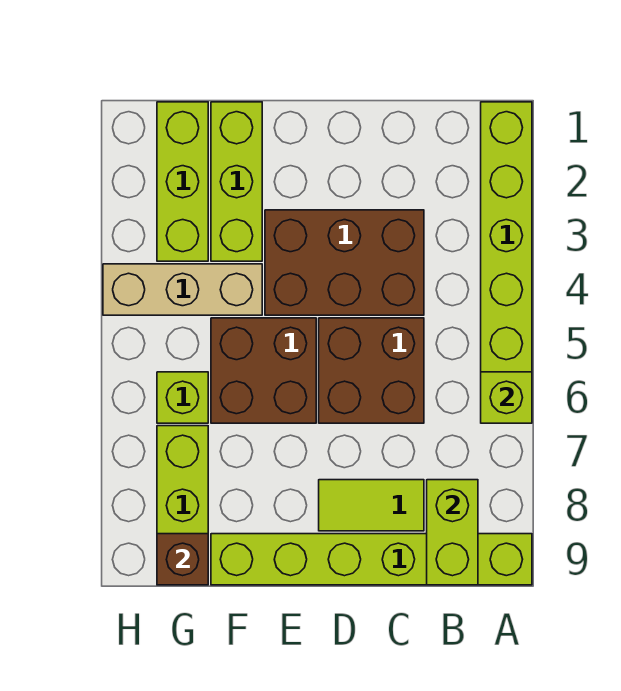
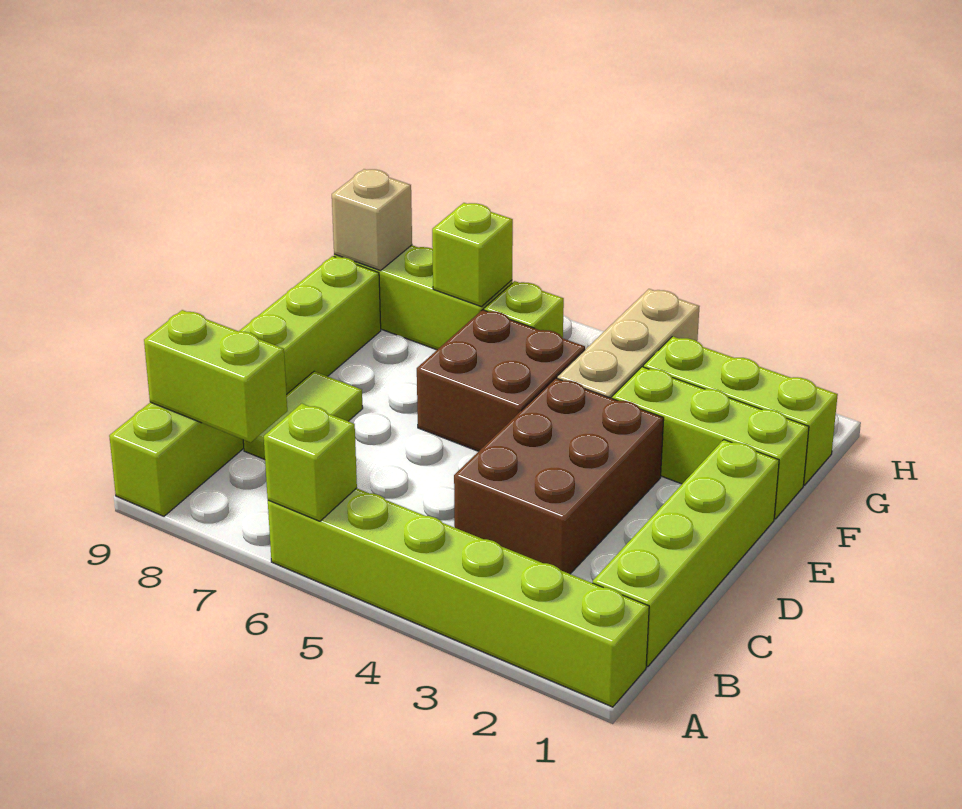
none -> lime brick B1:E1 level 1
brown brick C5:D6 level 1 -> none
none -> lime brick G7 level 2
brown brick G9 level 2 -> tan brick G9 level 2

